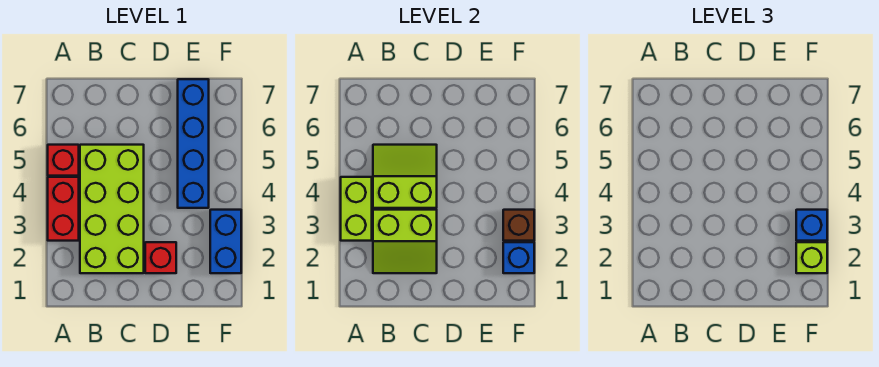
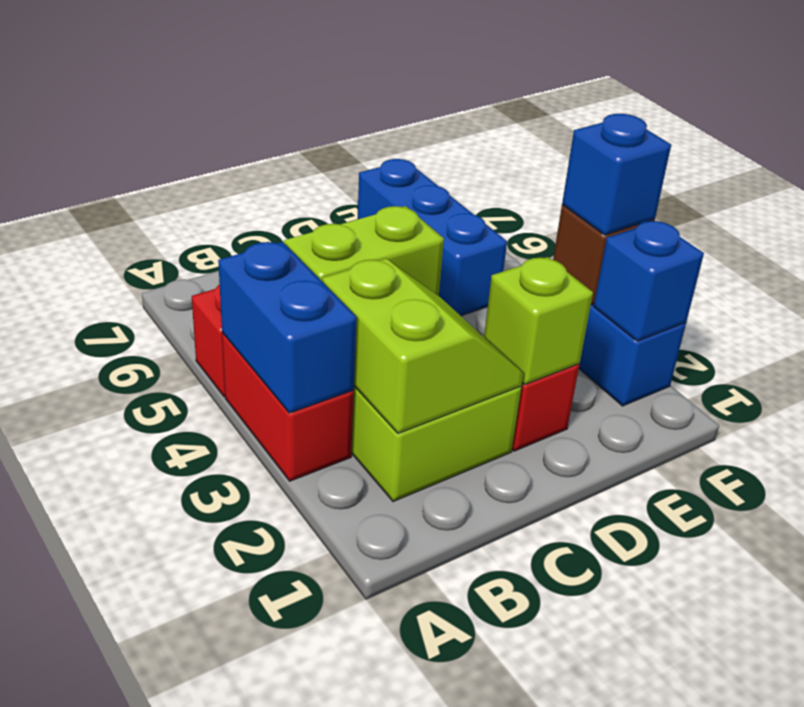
lime brick A3:A4 level 2 -> blue brick A3:A4 level 2
lime slope B2:C3 level 2 top 3 -> lime slope B2:C3 level 2 top B
blue brick E4:E7 level 1 -> blue brick E5:E7 level 1
lime brick F2 level 3 -> lime brick D2 level 2

